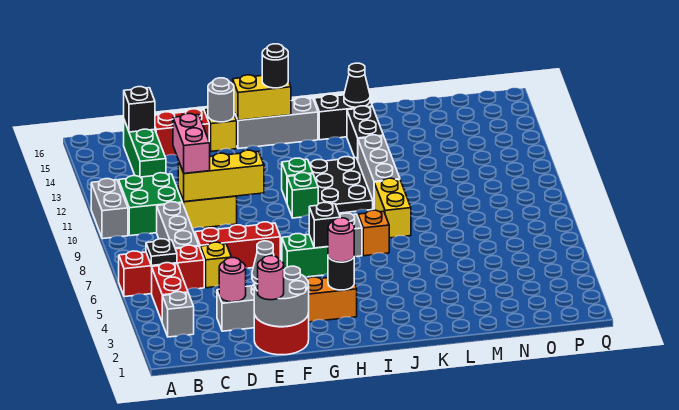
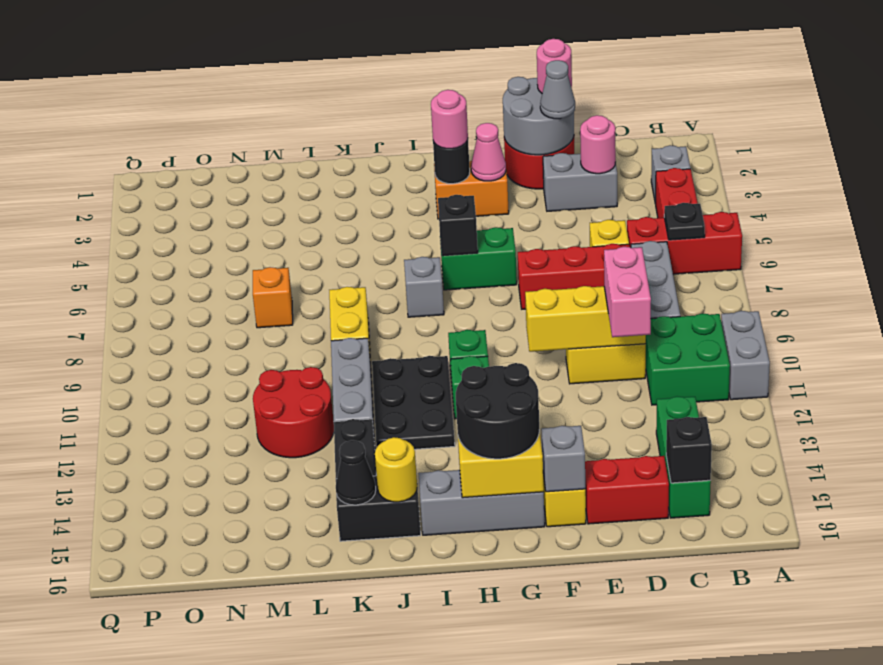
grey round brick F15 level 2 -> grey brick F15 level 2
none -> pink cone G3 level 2
black round brick H15 level 3 -> black round brick G14:H15 level 3
orange brick J7 level 1 -> orange brick M7 level 1
none -> yellow round brick J15 level 2
none -> red round brick L11:M12 level 1

